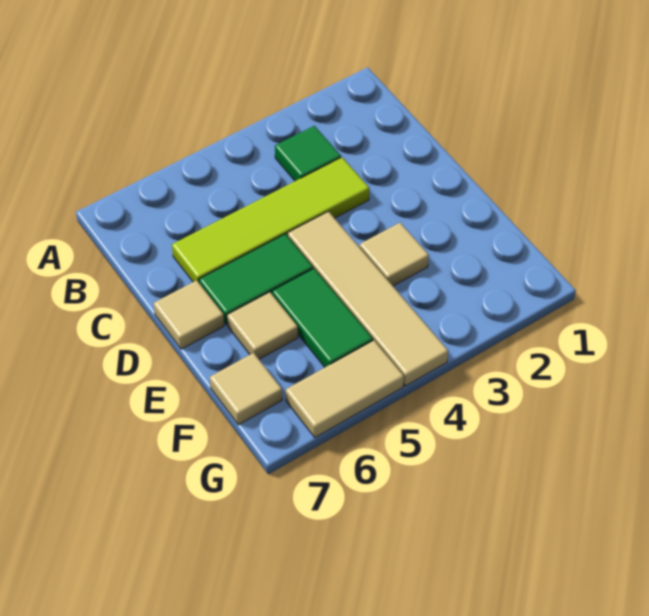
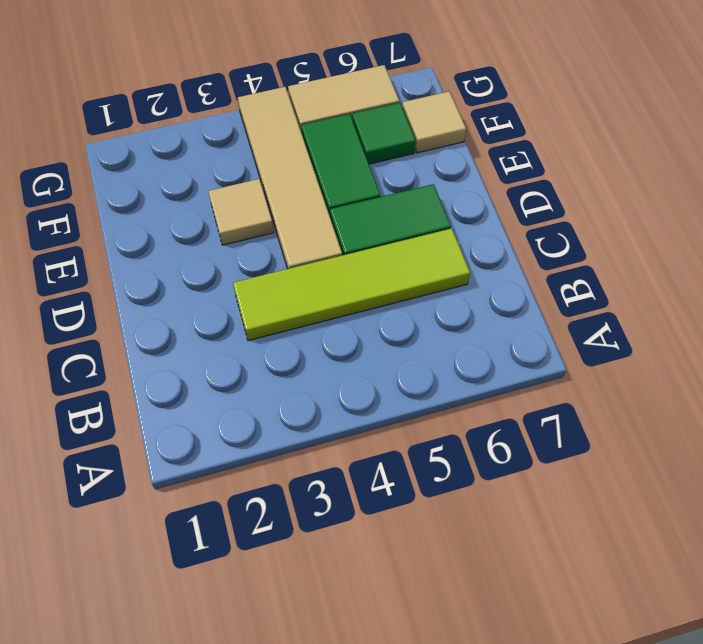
green tile B3 level 1 -> green tile F6 level 1
tan tile D7 level 1 -> none
tan tile E6 level 1 -> none

